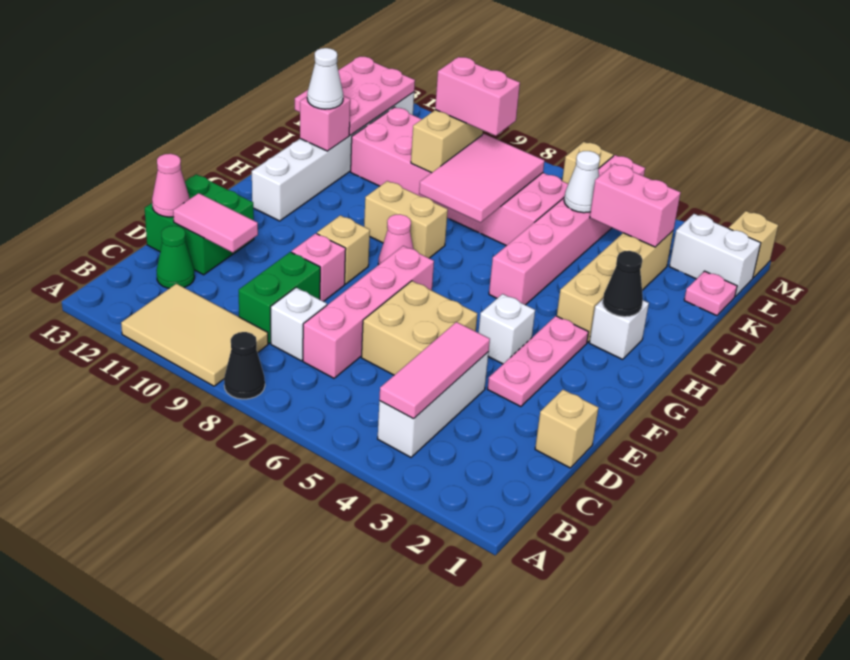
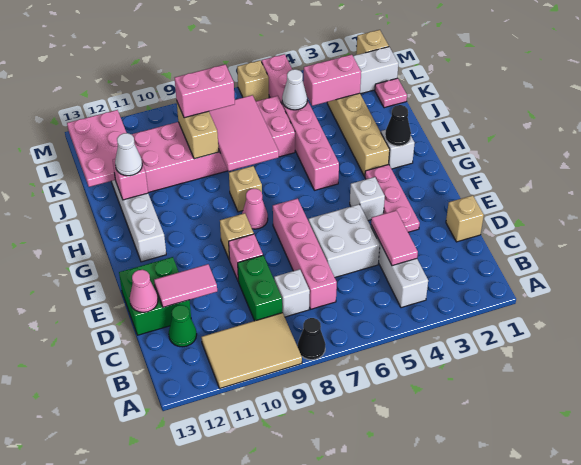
pink tile B4:D4 level 2 -> pink tile C4:D4 level 2
tan brick D5:E6 level 1 -> white brick D5:E6 level 1
tan brick H8:H9 level 1 -> tan brick H8 level 1

